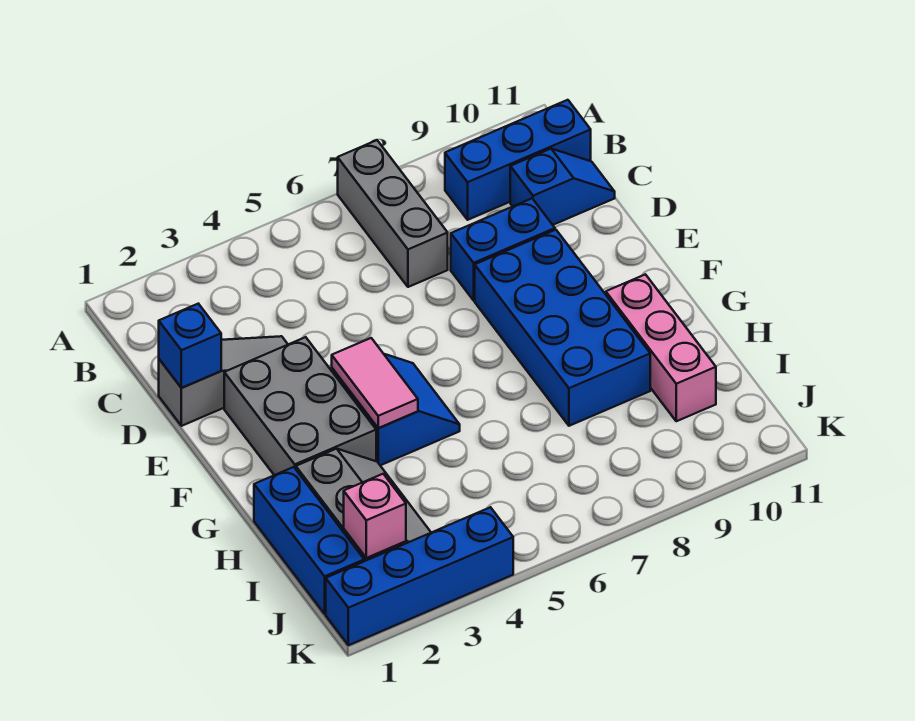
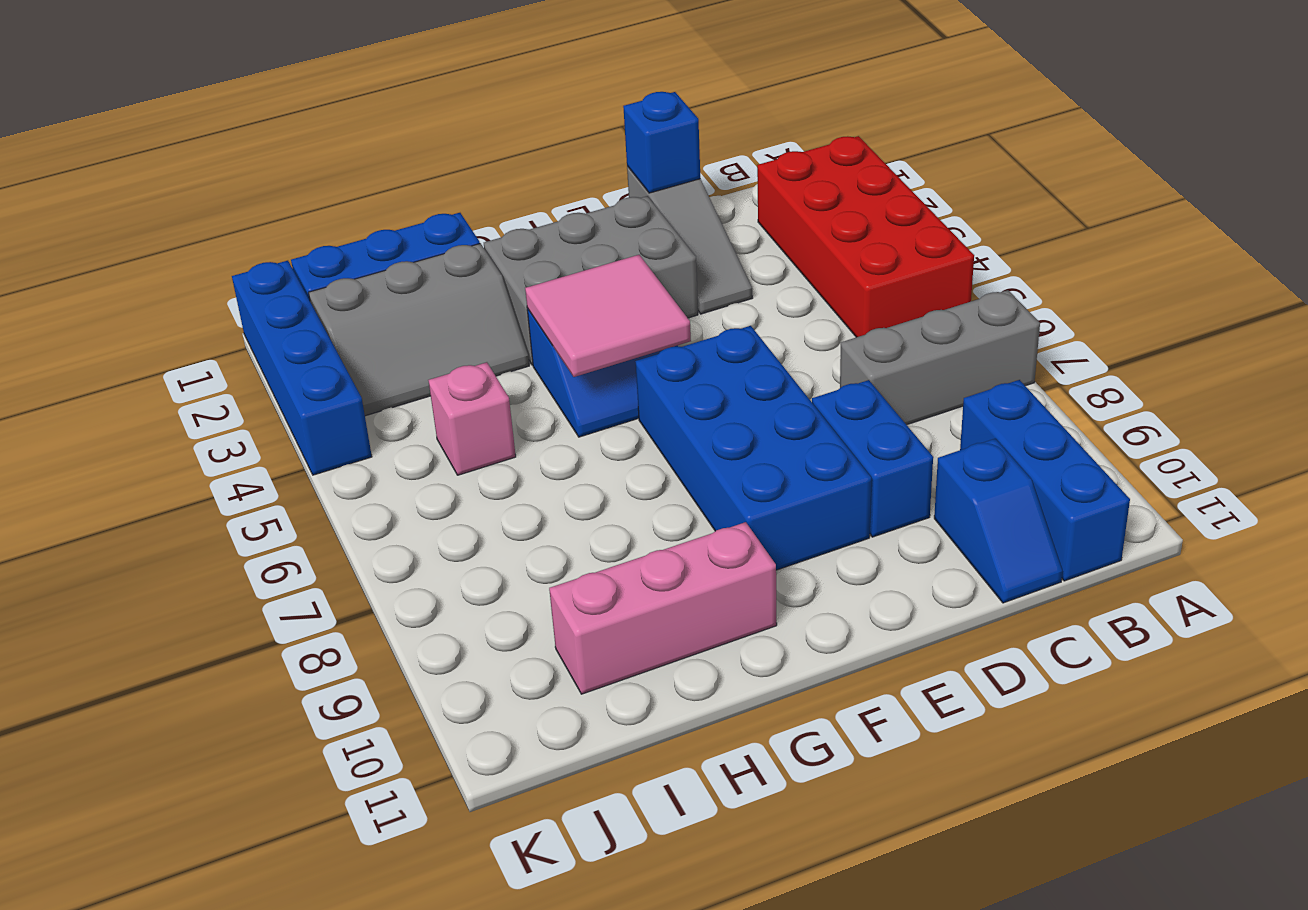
none -> red brick A2:B5 level 1
blue brick E8:H9 level 1 -> blue brick E6:F9 level 1
pink tile F4:G4 level 2 -> pink tile F4:G5 level 2
pink brick J2 level 2 -> pink brick I5 level 1

